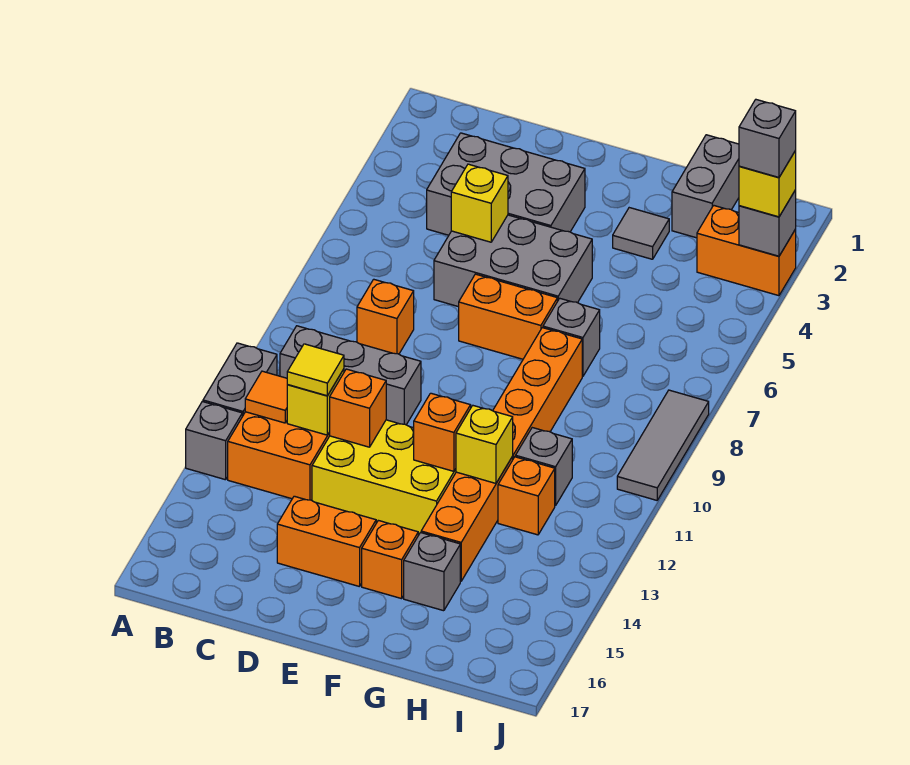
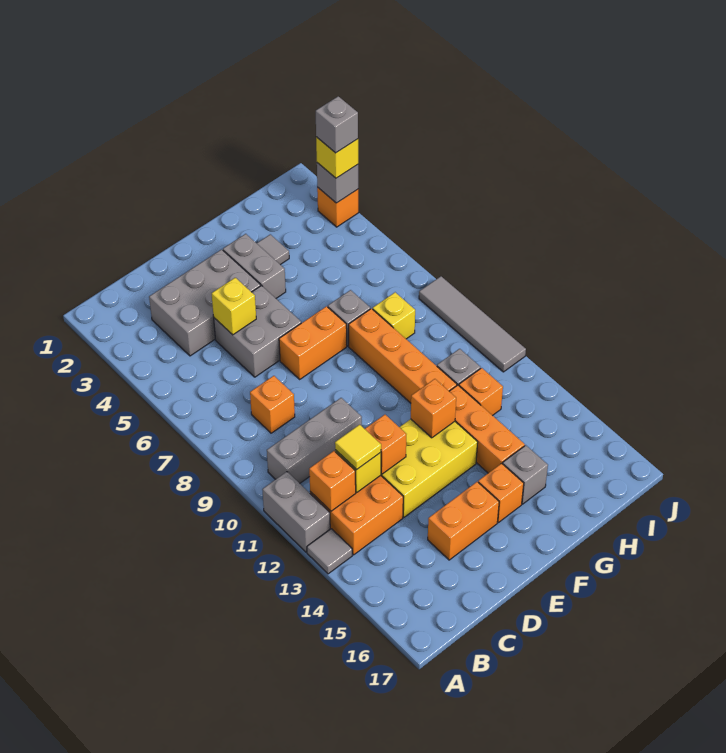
grey brick A13 level 1 -> grey tile A13 level 1
orange tile B12 level 2 -> orange brick B12 level 2
grey brick D5:F6 level 1 -> grey brick D5:E6 level 1
yellow brick G12 level 2 -> yellow brick H8 level 1
grey brick H1:H2 level 1 -> grey brick F3:F4 level 1
orange brick I3:J3 level 1 -> orange brick J3 level 1
grey tile J8:J10 level 1 -> grey tile J8:J11 level 1

